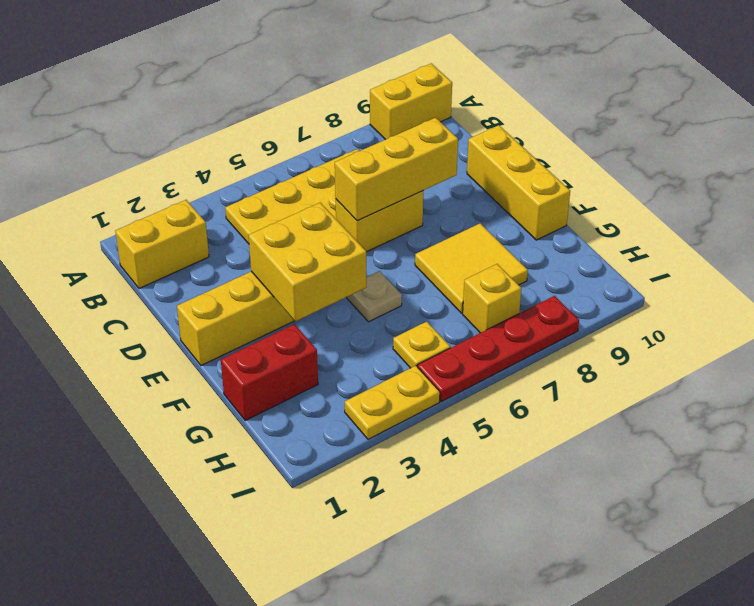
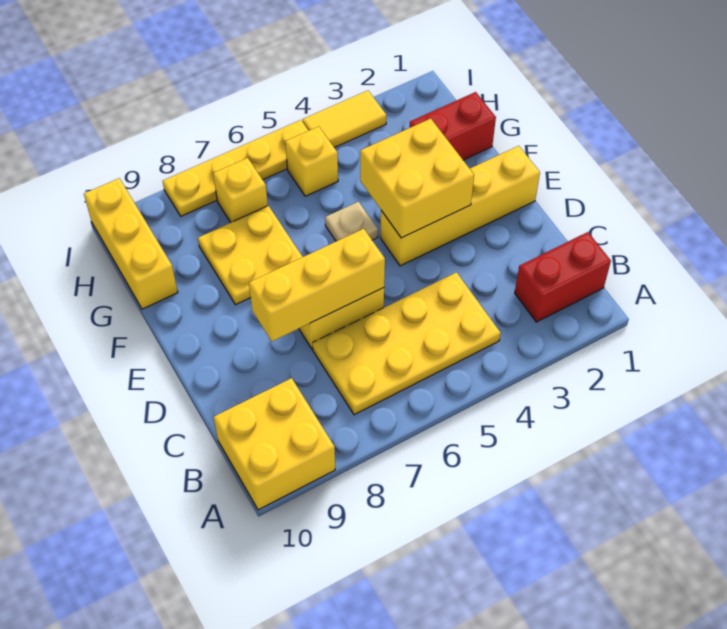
yellow brick A9:A10 level 1 -> yellow brick A9:B10 level 1
yellow brick B1:B2 level 1 -> red brick B1:B2 level 1
yellow brick D10:F10 level 1 -> yellow brick G10:I10 level 1
yellow tile F7:G8 level 1 -> yellow plate F7:G8 level 1
yellow plate H5 level 1 -> yellow brick H5 level 1
yellow plate I3:I4 level 1 -> yellow tile I3:I4 level 1
red plate I5:I8 level 1 -> yellow plate I5:I8 level 1

